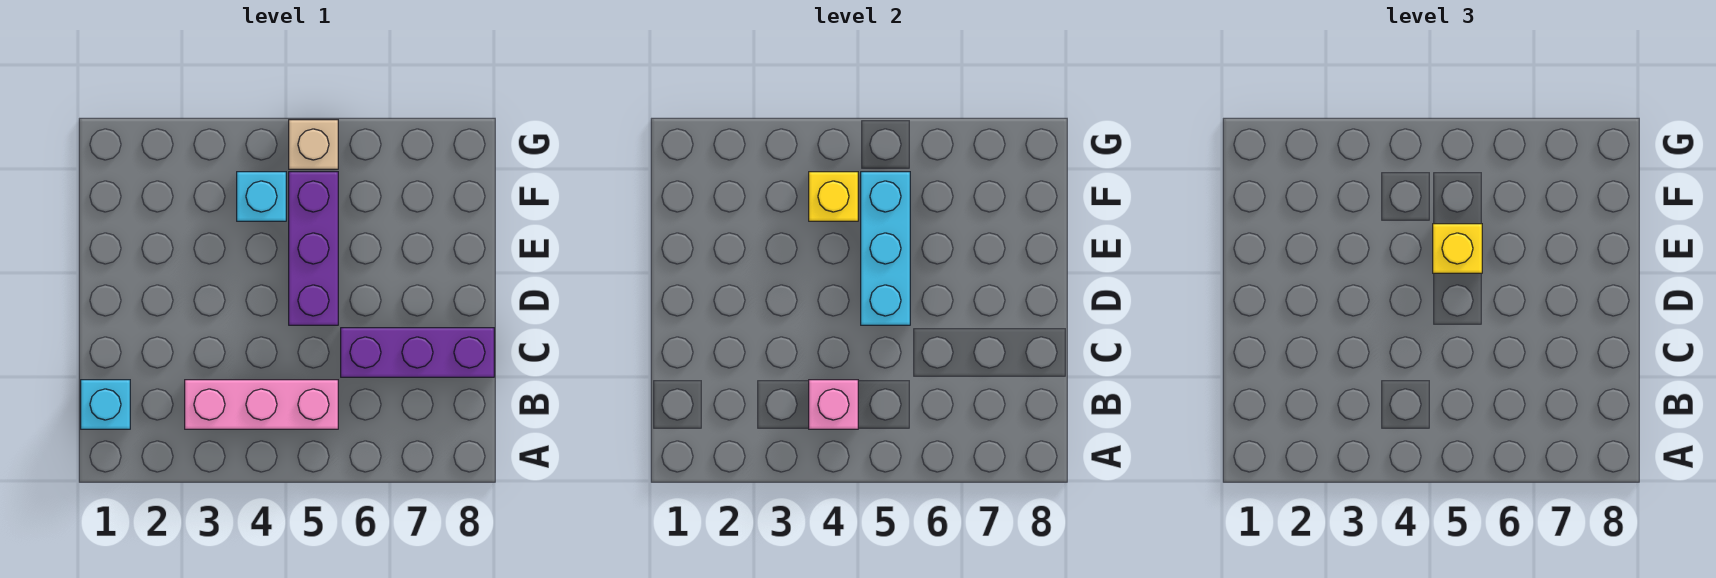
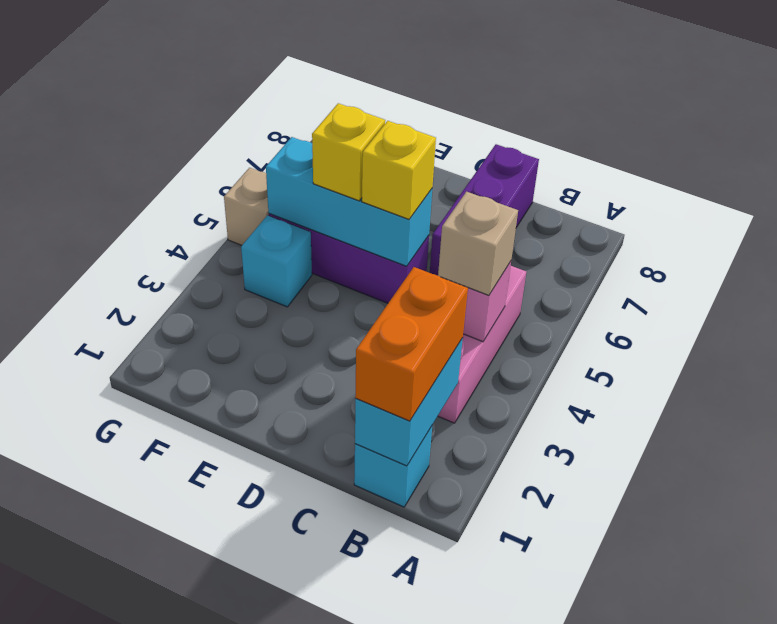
none -> cyan brick B1:B2 level 2
none -> orange brick B1:B2 level 3
none -> tan brick B4 level 3
yellow brick F4 level 2 -> yellow brick D5 level 3

